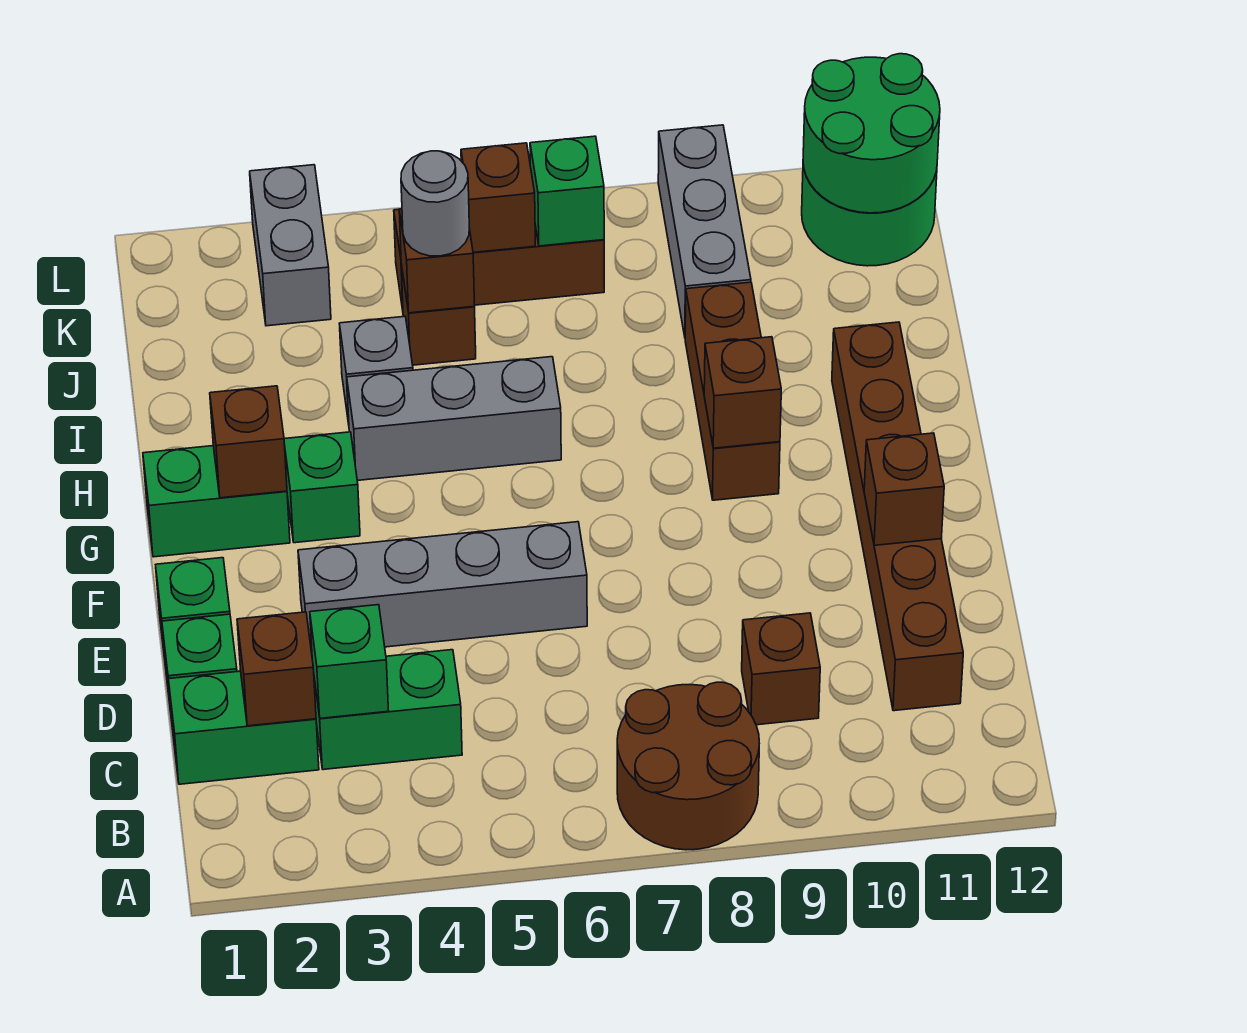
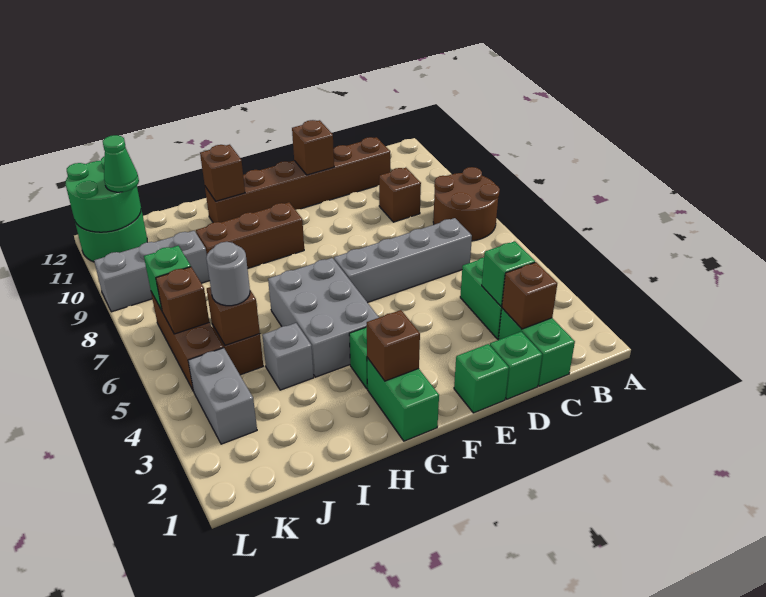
grey brick E3:E6 level 1 -> grey brick C6:F6 level 1
brown brick G9 level 2 -> brown brick H11 level 2
grey brick H4:H6 level 1 -> grey brick G4:H6 level 1
grey brick K3:L3 level 1 -> grey brick K3:K4 level 1
none -> green cone K11 level 3

